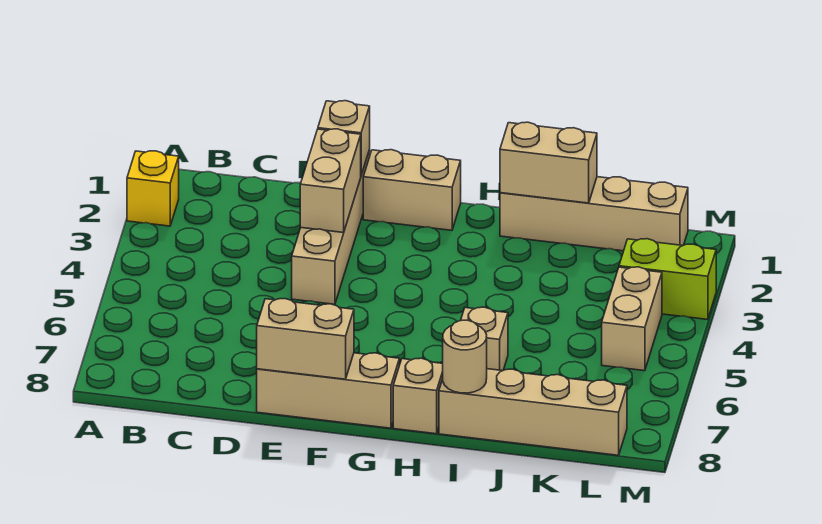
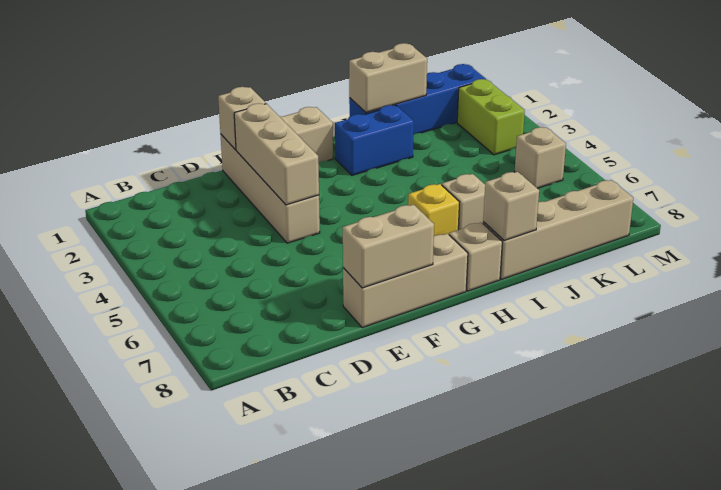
yellow brick A2 level 1 -> yellow brick H6 level 1
tan brick E2:E3 level 2 -> tan brick E2:E4 level 2
none -> blue brick H2:I2 level 1
tan brick I1:L1 level 1 -> blue brick I1:L1 level 1
tan round brick I8 level 2 -> tan brick I8 level 2
lime brick L3:M3 level 1 -> lime brick L2:L3 level 1
tan brick L4:L5 level 1 -> tan brick L5 level 1

